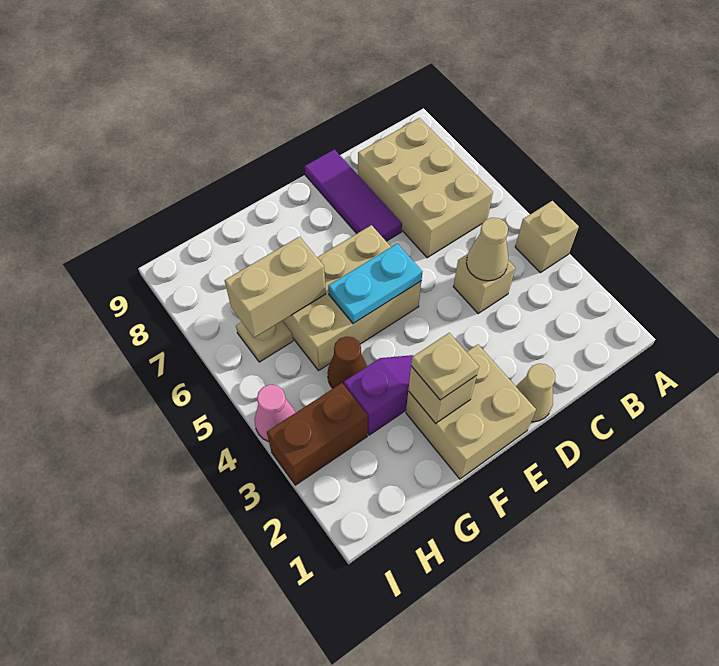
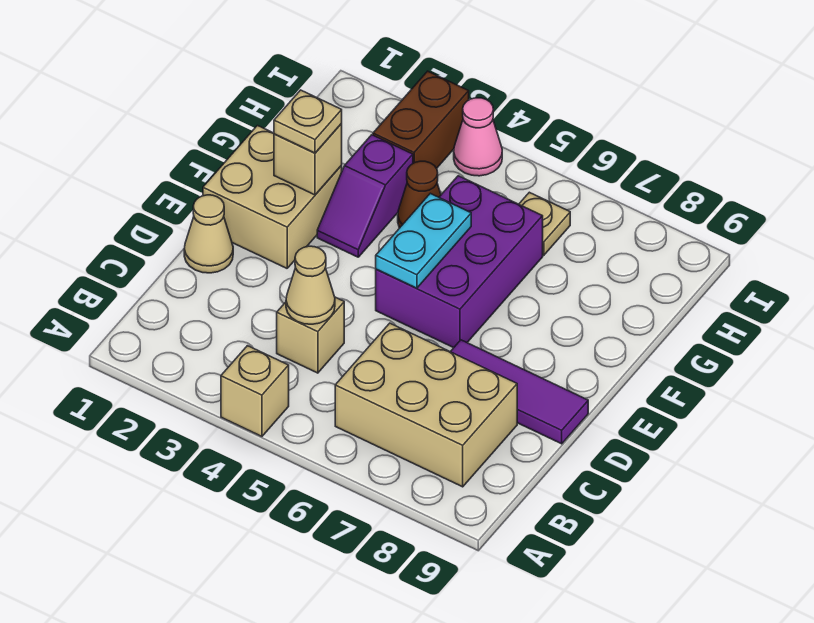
tan brick E5:G6 level 1 -> purple brick E5:G6 level 1
tan brick G6:H6 level 2 -> none

